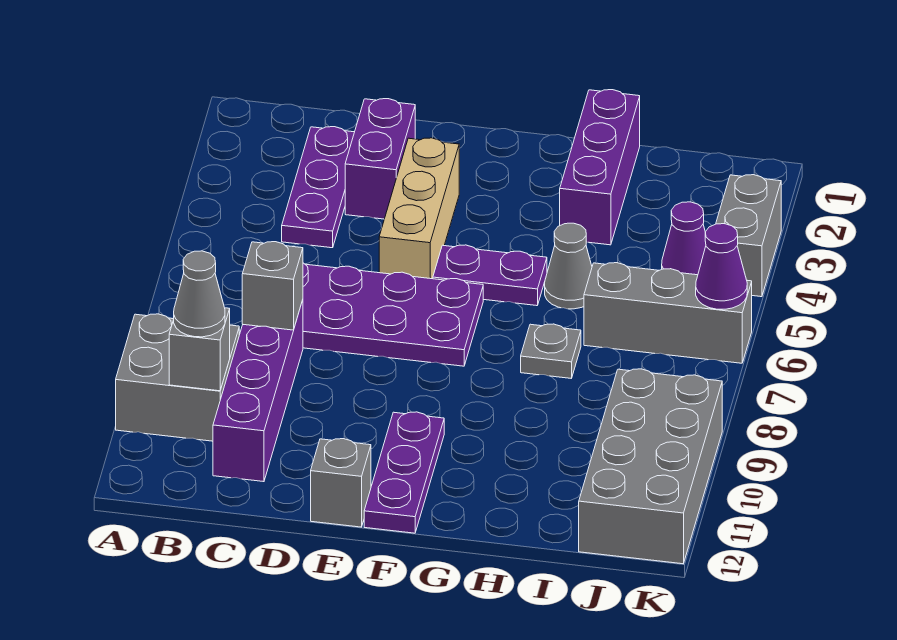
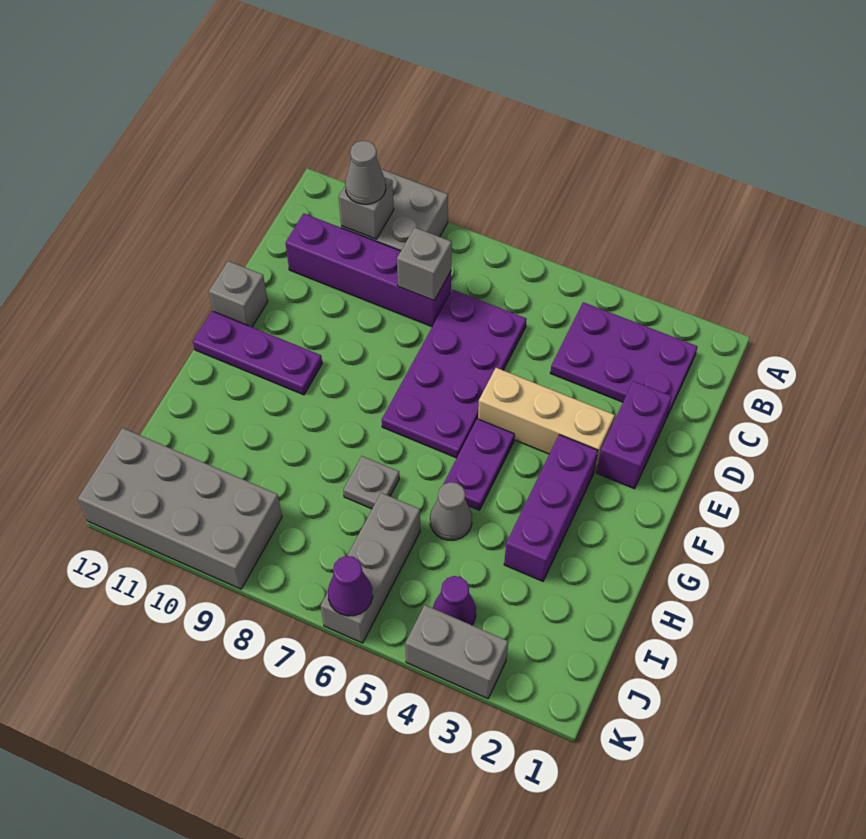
purple plate C2:C4 level 1 -> purple plate B2:C4 level 1
purple brick D2:D3 level 1 -> purple brick D2:E2 level 1
purple brick H1:H3 level 1 -> purple brick F3:H3 level 1

